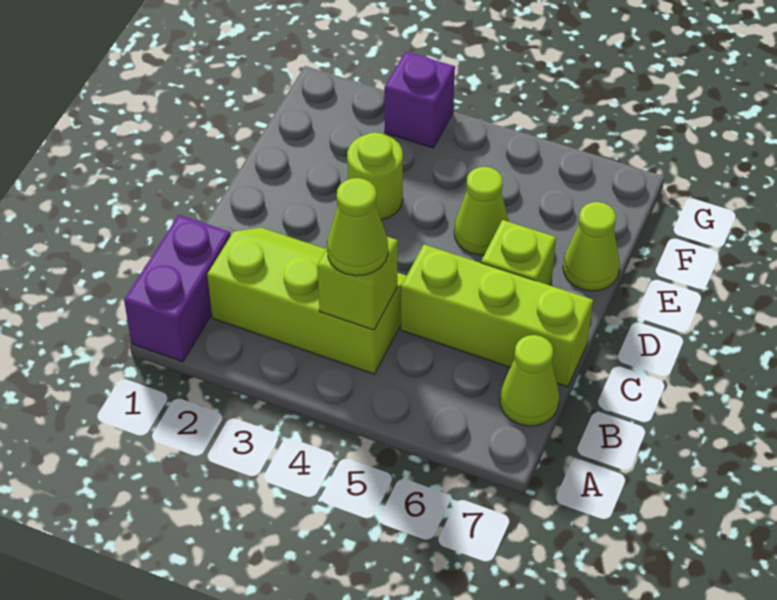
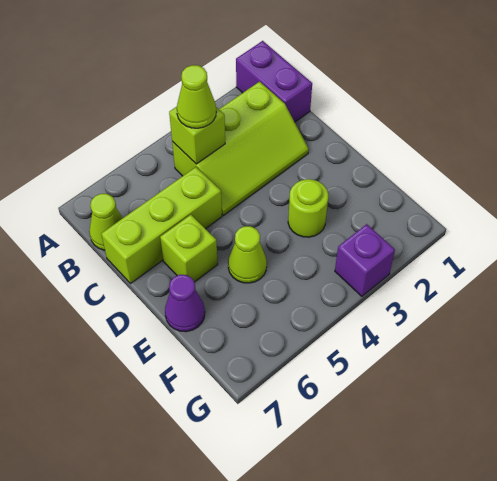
lime cone E7 level 1 -> purple cone E7 level 1

